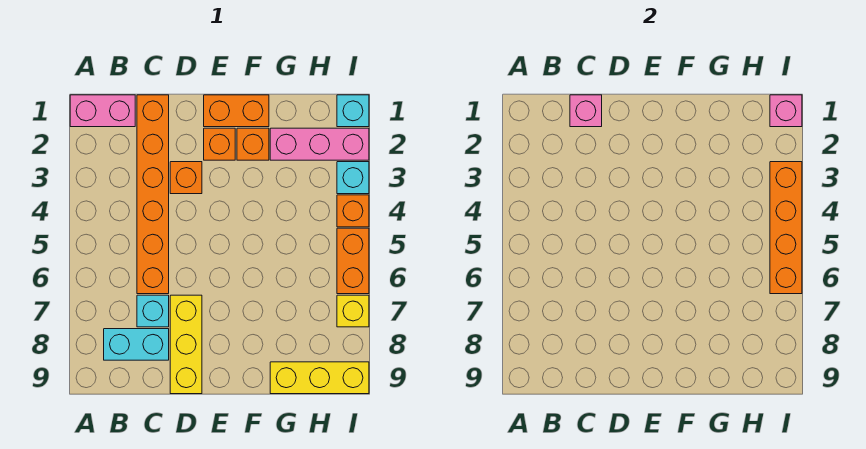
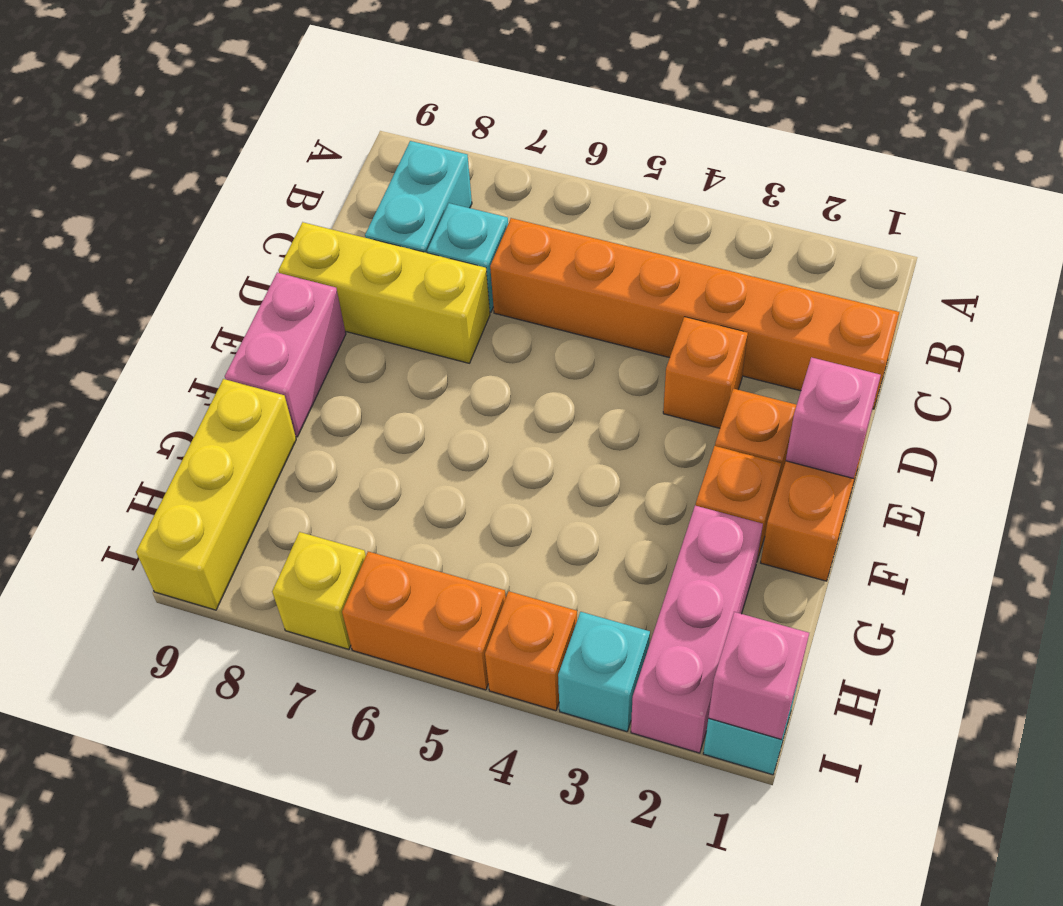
pink brick A1:B1 level 1 -> pink brick E9:F9 level 1
pink brick C1 level 2 -> pink brick E1 level 2
orange brick I3:I6 level 2 -> none

